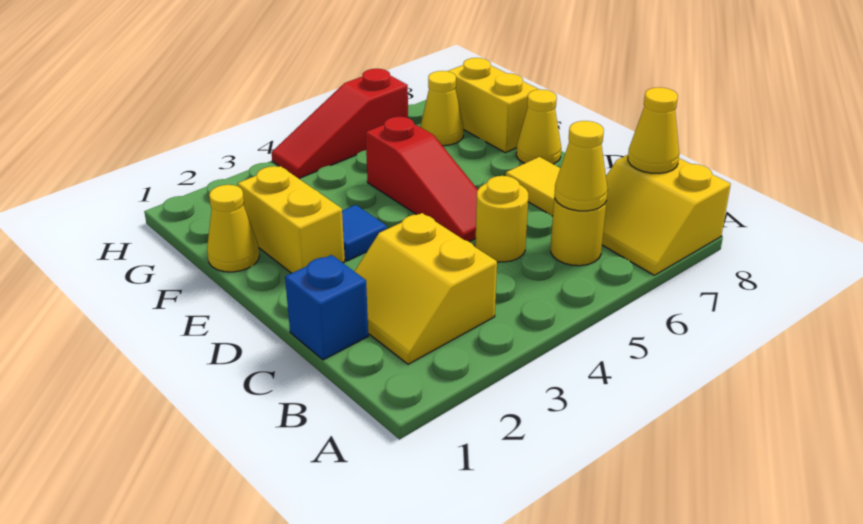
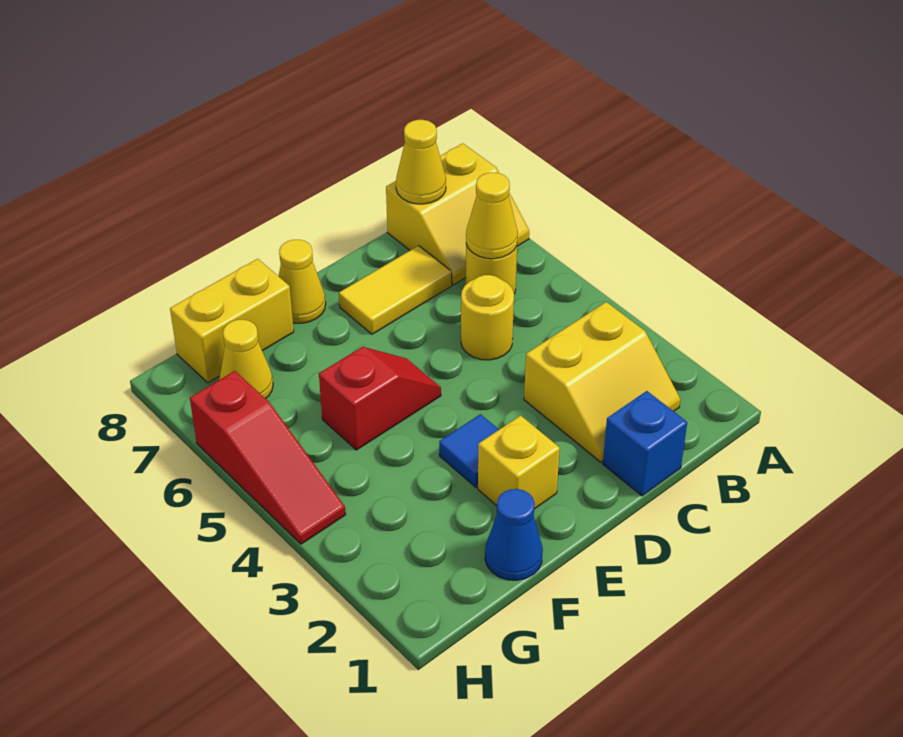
red slope D5:F5 level 1 top F -> red slope E5:F5 level 1 top F
yellow brick E2:F2 level 1 -> yellow brick E2 level 1
yellow cone F1 level 1 -> blue cone F1 level 1

